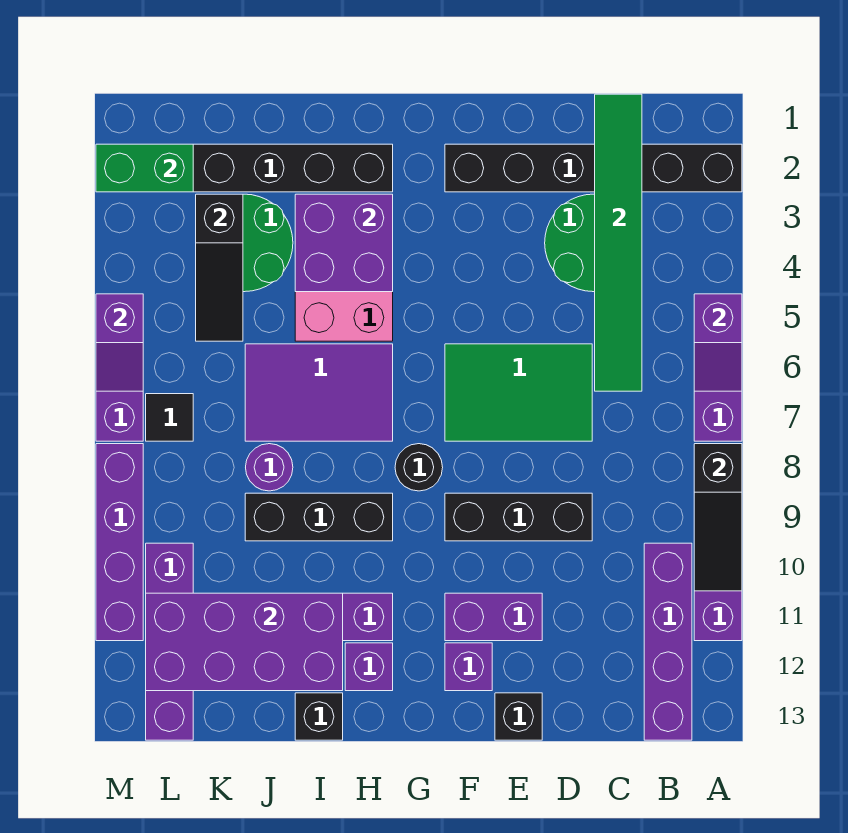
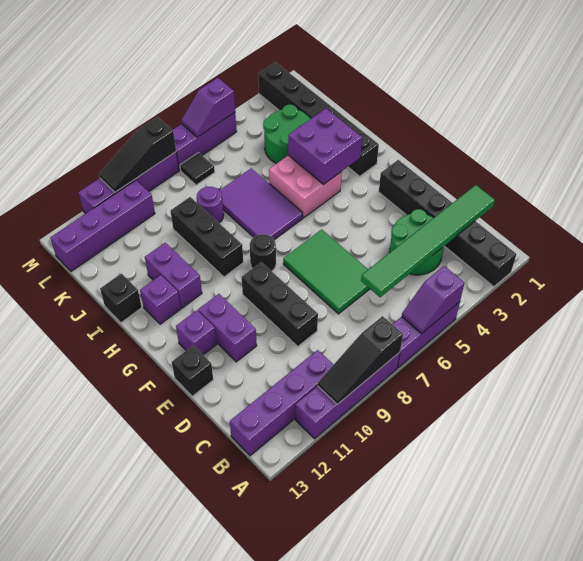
purple brick I11:L12 level 2 -> none
black slope K3:K5 level 2 top 3 -> black slope M8:M10 level 2 top 8
green brick L2:M2 level 2 -> none

